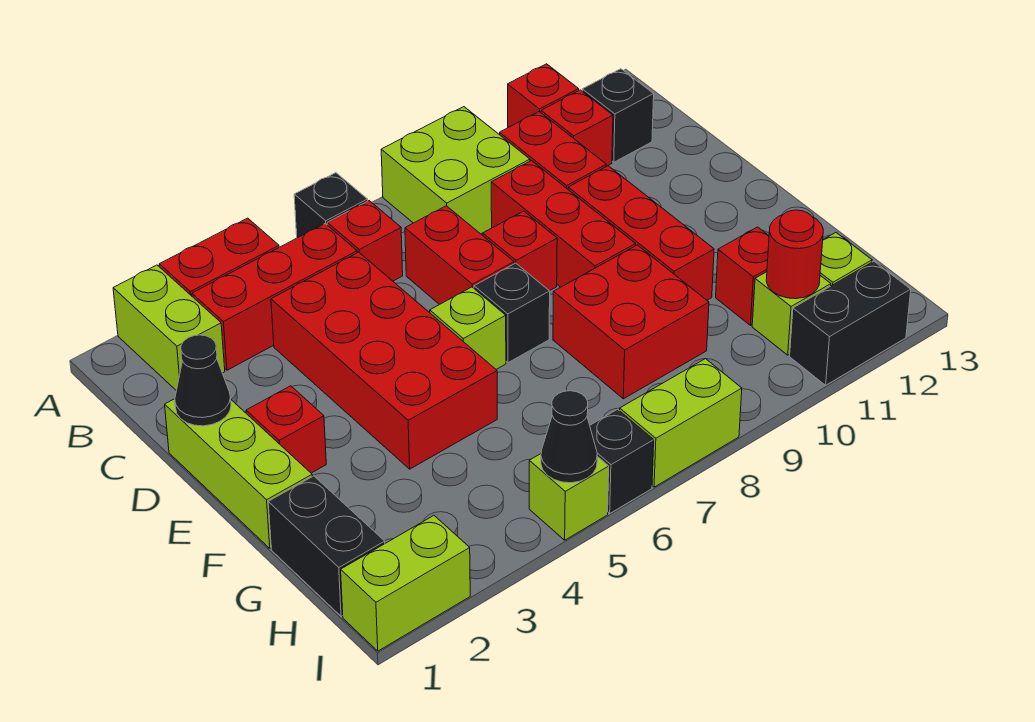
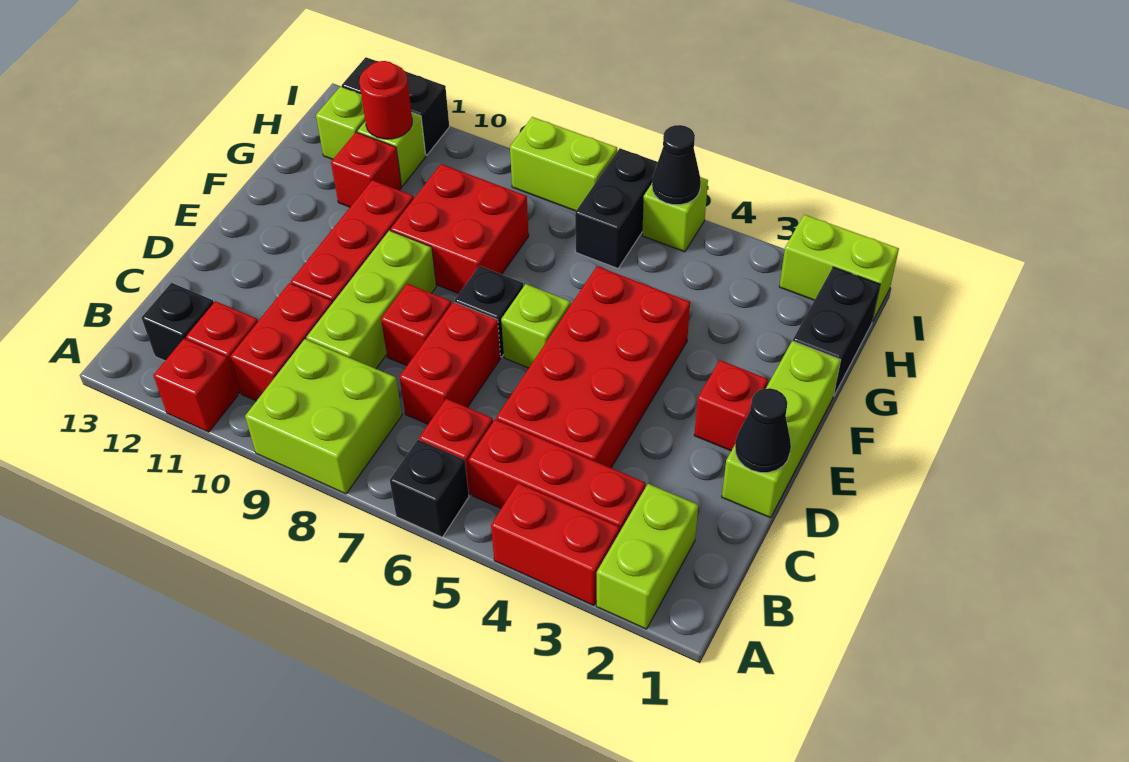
red brick C9:E9 level 1 -> lime brick C9:E9 level 1
black brick I6 level 1 -> black brick H6:I6 level 1

